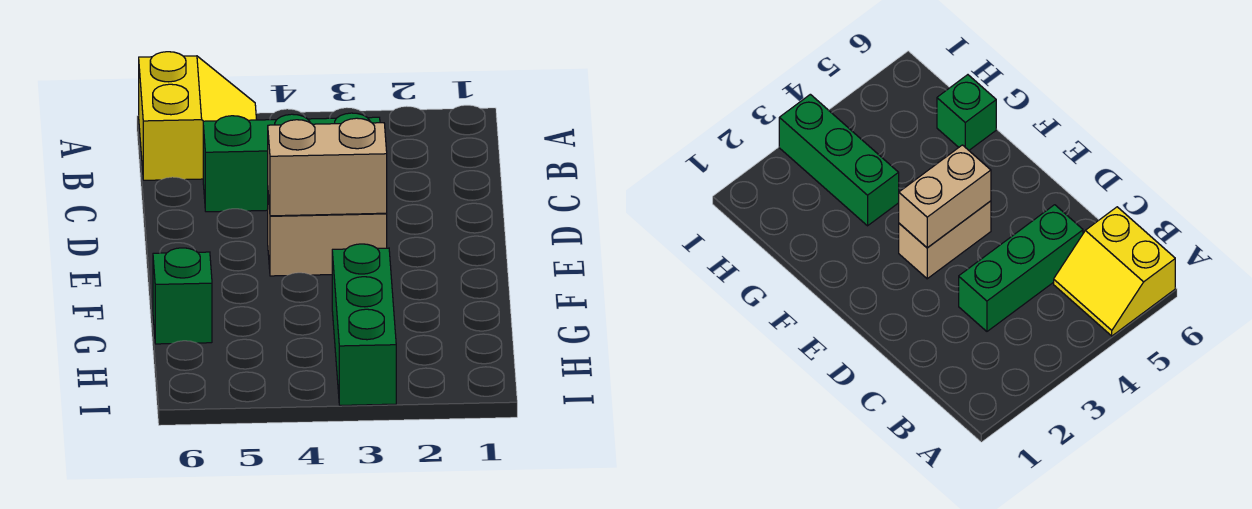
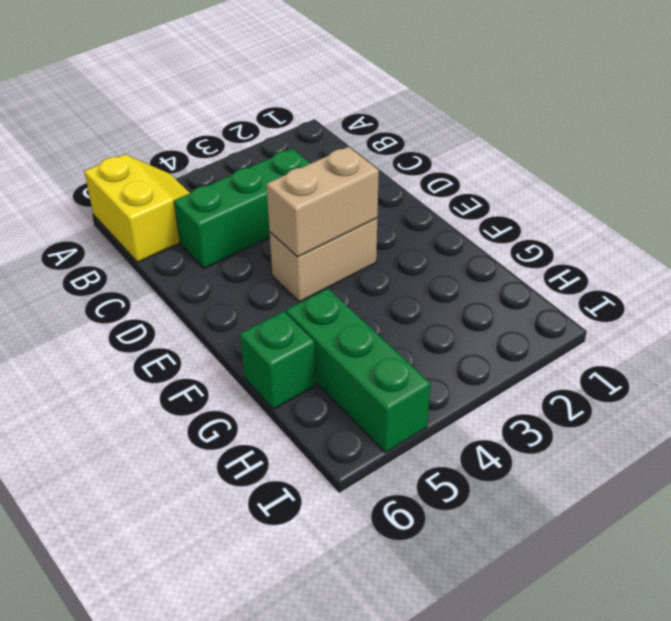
green brick G3:I3 level 1 -> green brick G5:I5 level 1

